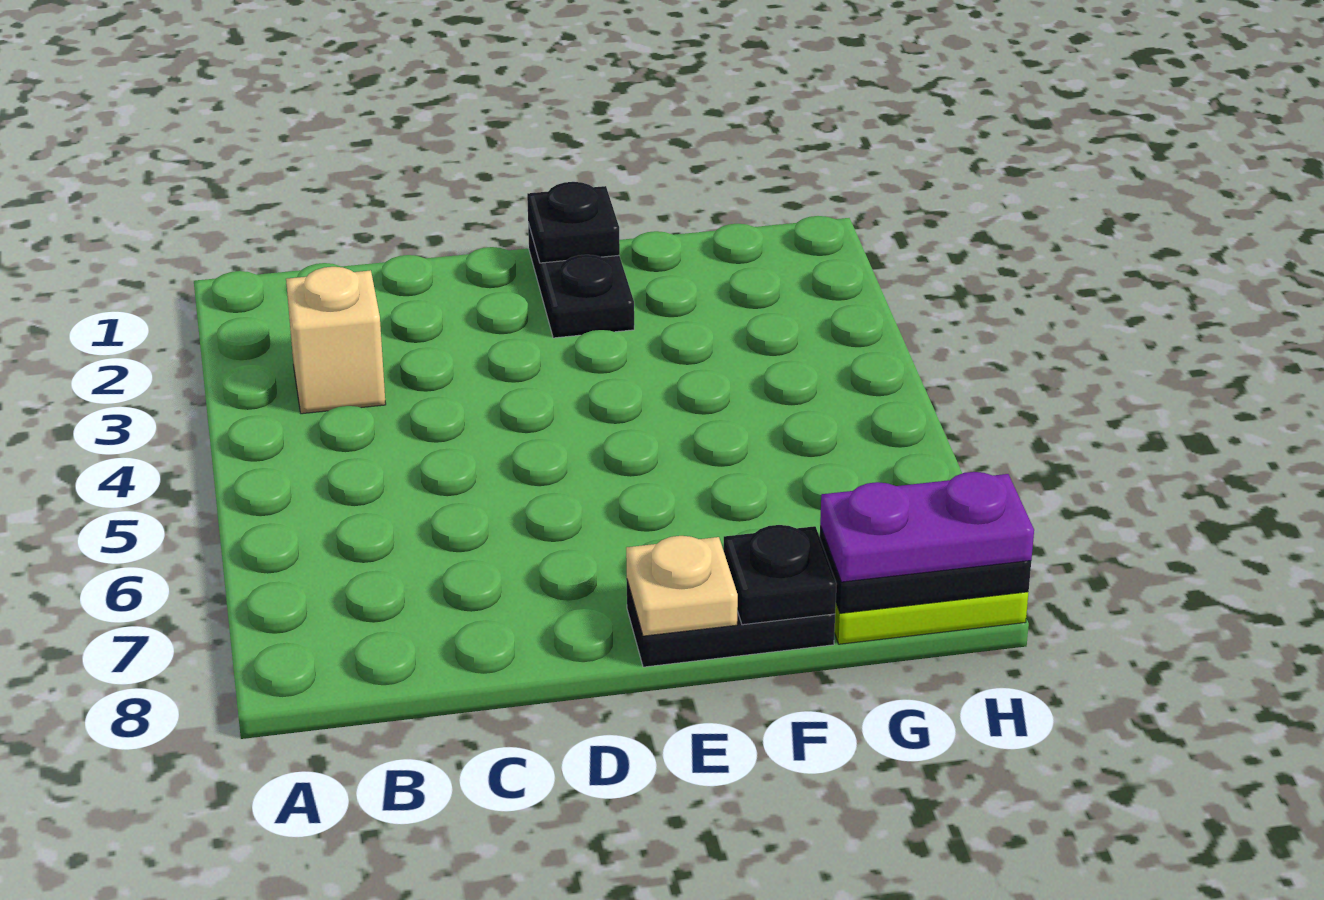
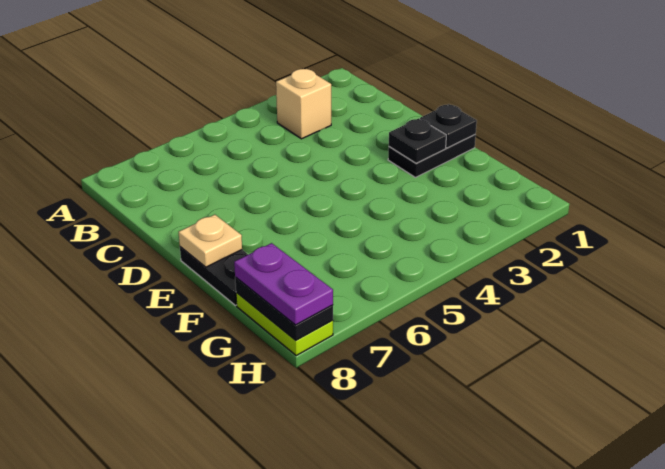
black plate F8 level 2 -> black plate E2 level 2

